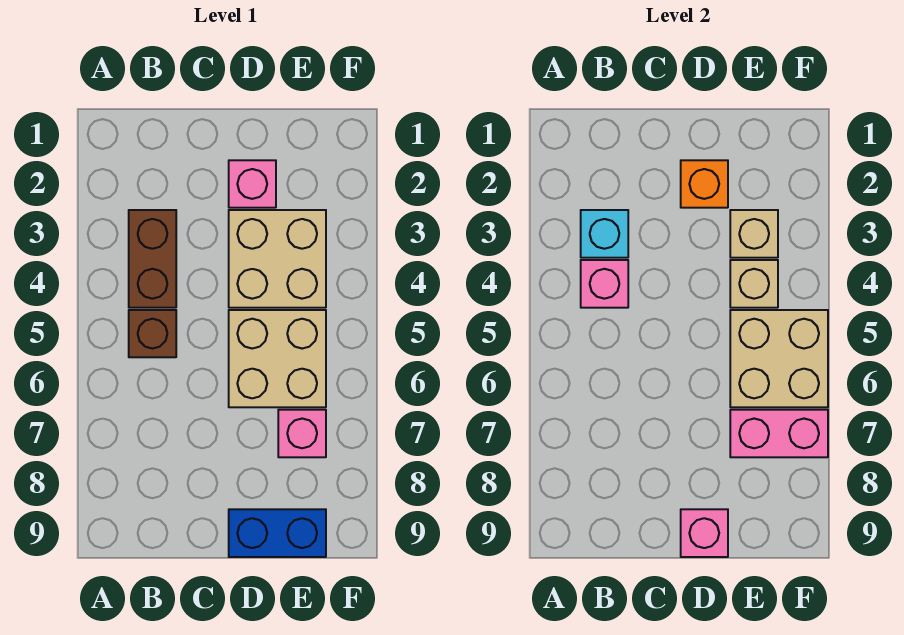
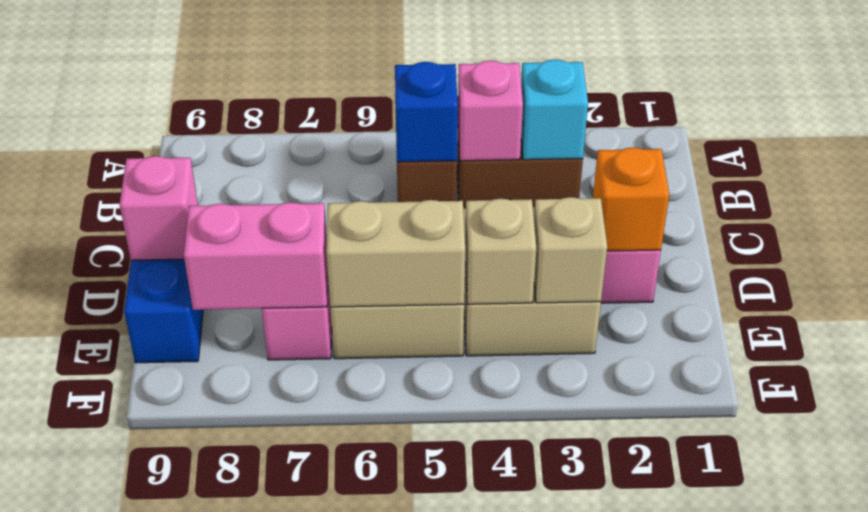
none -> blue brick B5 level 2
tan brick E5:F6 level 2 -> tan brick E5:E6 level 2
pink brick E7:F7 level 2 -> pink brick E7:E8 level 2

